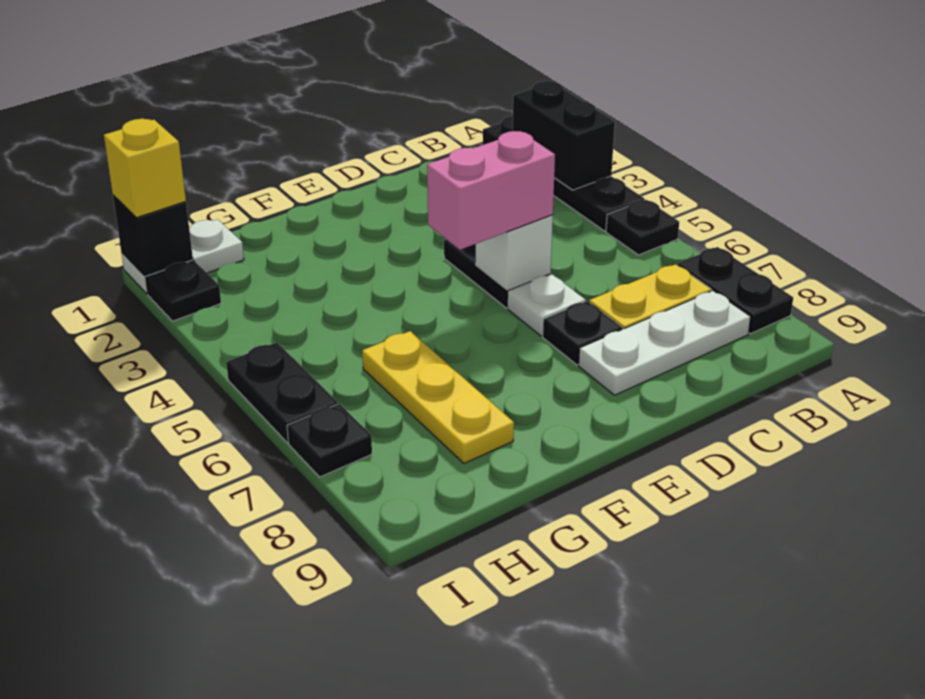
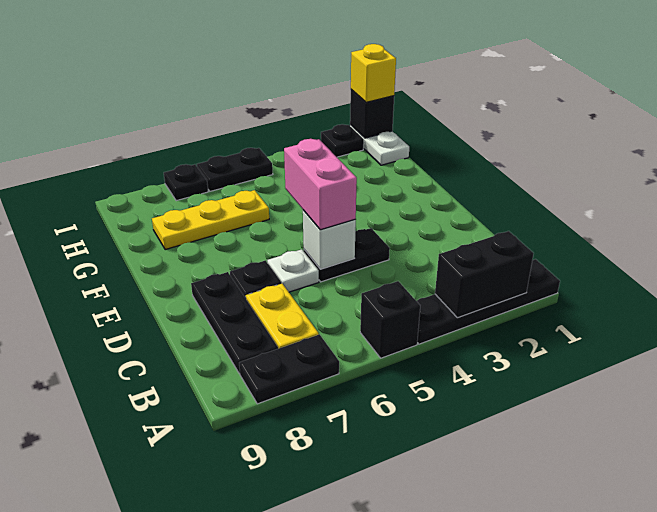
black plate A5 level 1 -> black brick A5 level 1
white plate B8:D8 level 1 -> black plate B8:D8 level 1

